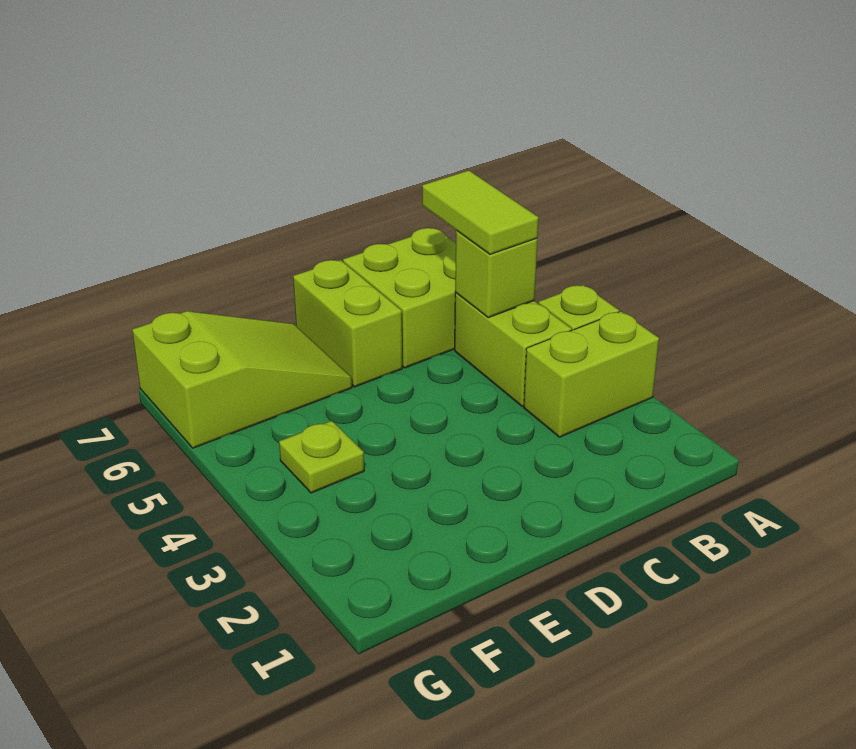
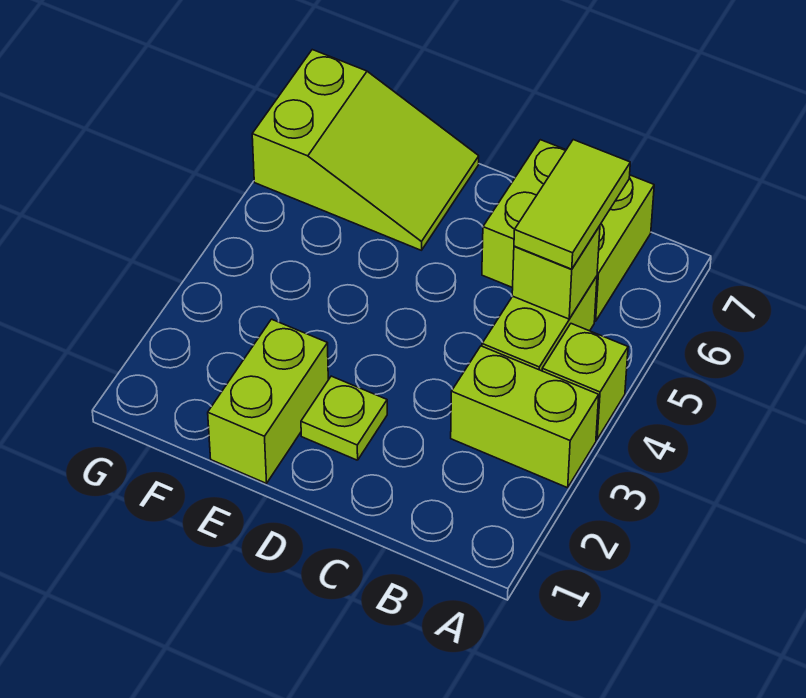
lime brick D6:D7 level 1 -> lime brick E1:E2 level 1
lime plate F4 level 1 -> lime plate D2 level 1

